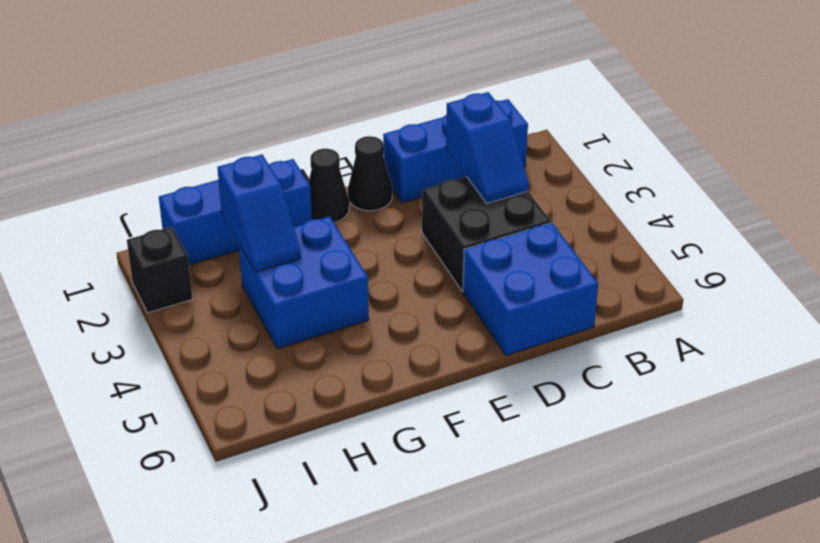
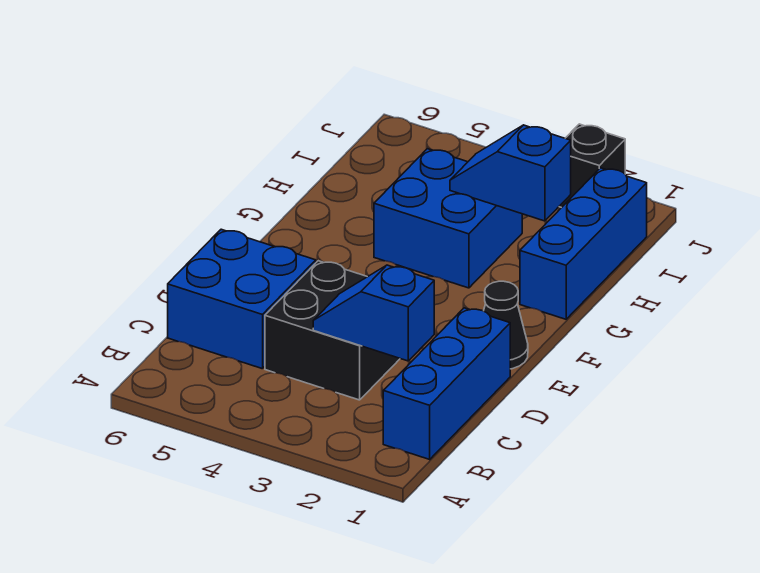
black cone F1 level 1 -> none

